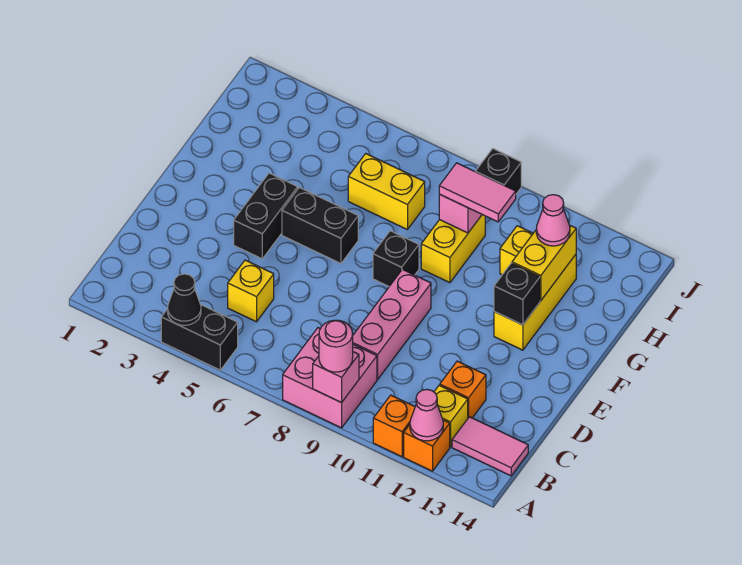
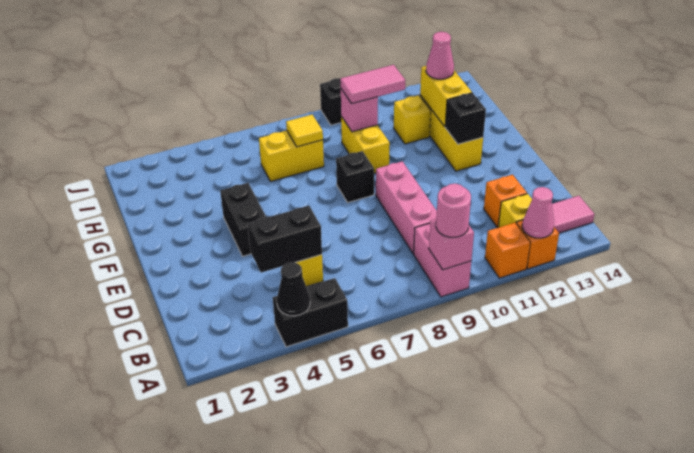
pink brick A8:B9 level 1 -> pink brick A9:B9 level 1
black brick F5:F6 level 1 -> black brick C4:C5 level 2
none -> yellow tile H7 level 2

